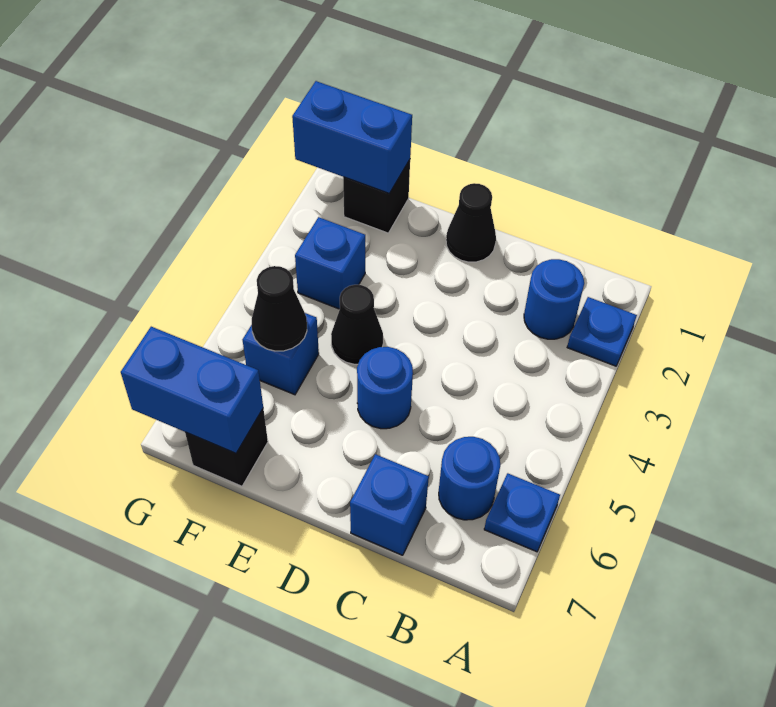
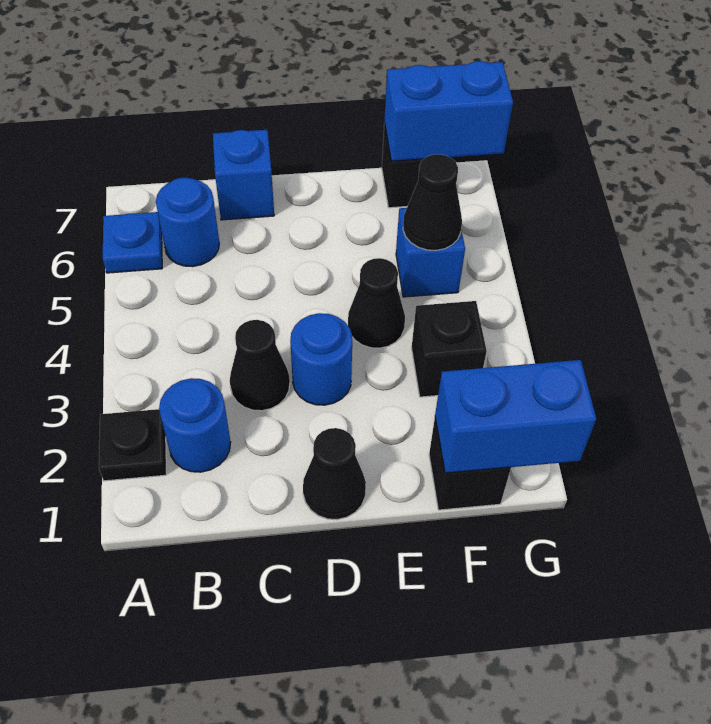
blue plate A2 level 1 -> black plate A2 level 1
none -> black cone C3 level 1
blue round brick D5 level 1 -> blue round brick D3 level 1
blue brick F3 level 1 -> black brick F3 level 1

